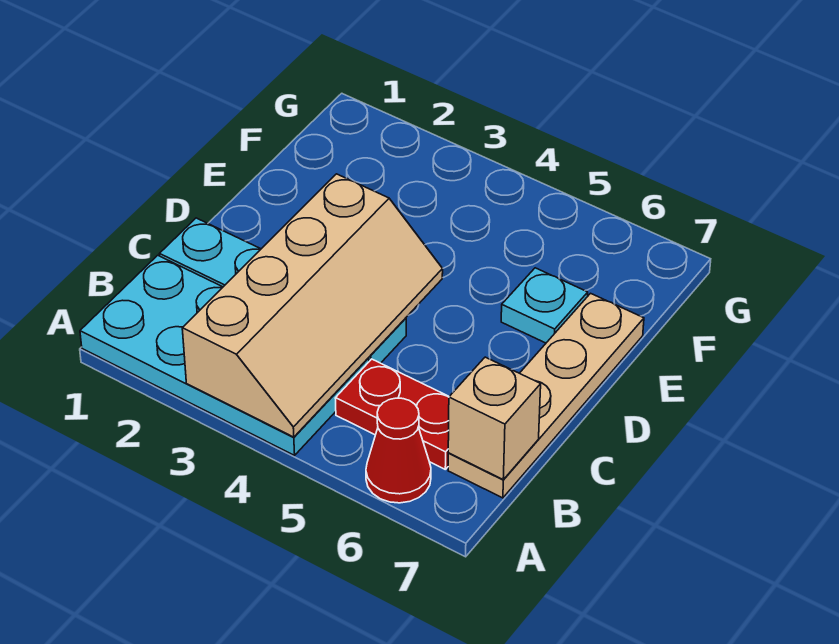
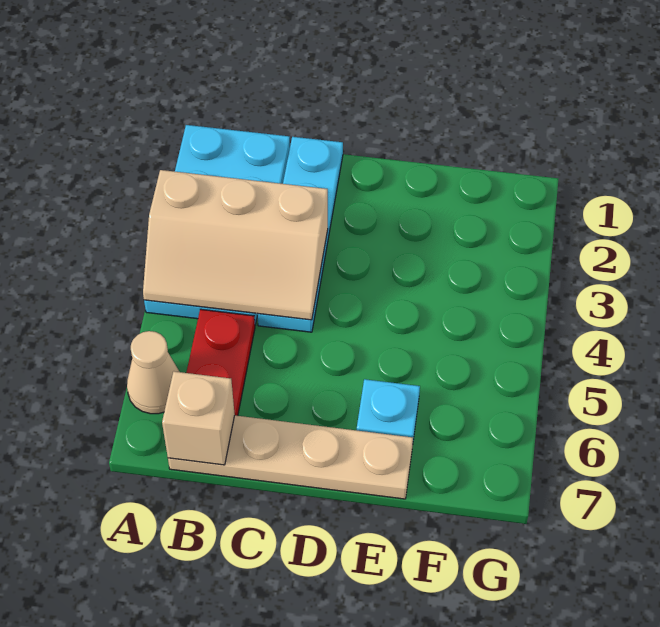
tan slope A3:D4 level 2 top 3 -> tan slope A3:C4 level 2 top 3
red cone A6 level 1 -> tan cone A6 level 1

